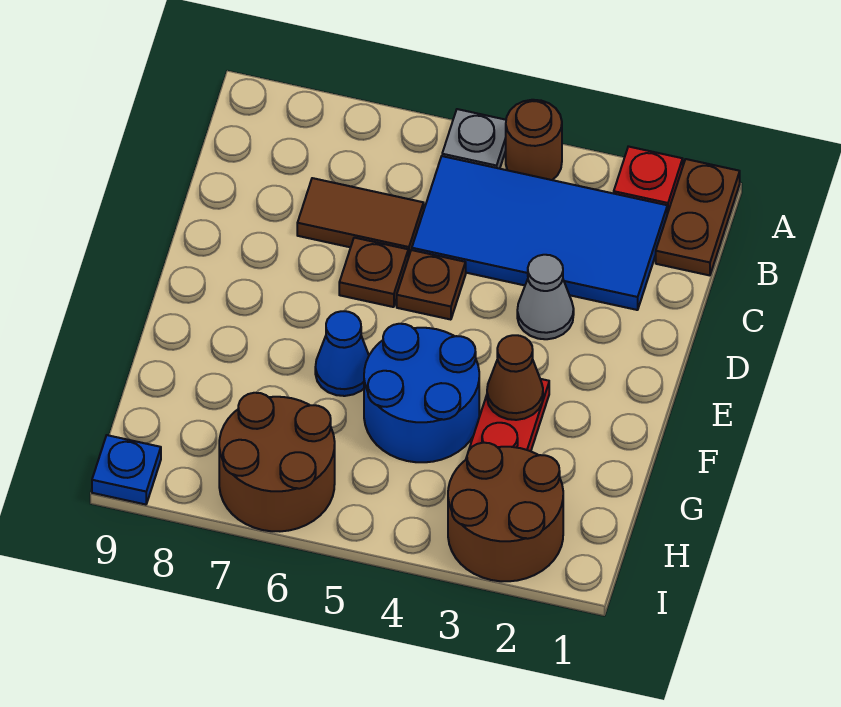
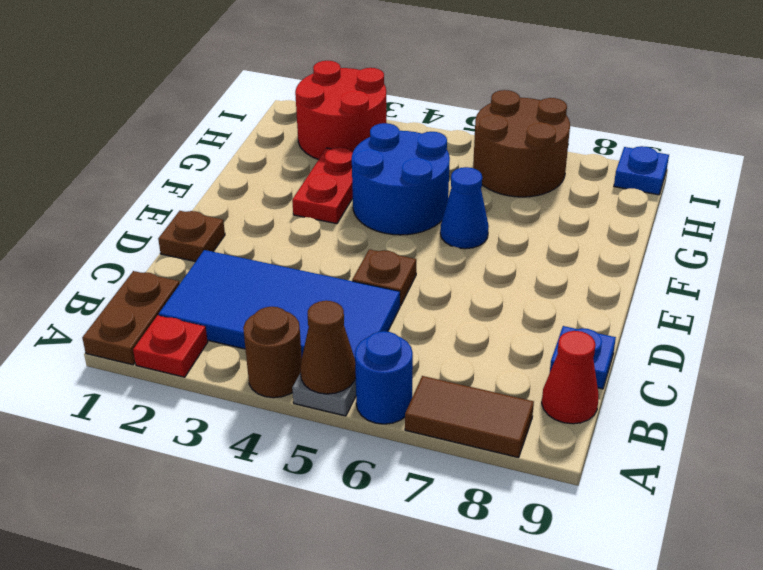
none -> blue round brick A6 level 1
none -> red cone B9 level 1
brown tile C6:C7 level 1 -> brown tile A7:A8 level 1
none -> blue plate C9 level 1
grey cone D3 level 1 -> none
brown plate D6 level 1 -> brown plate D1 level 1
brown cone F3 level 2 -> brown cone A5 level 2
brown round brick H2:I3 level 1 -> red round brick H2:I3 level 1

